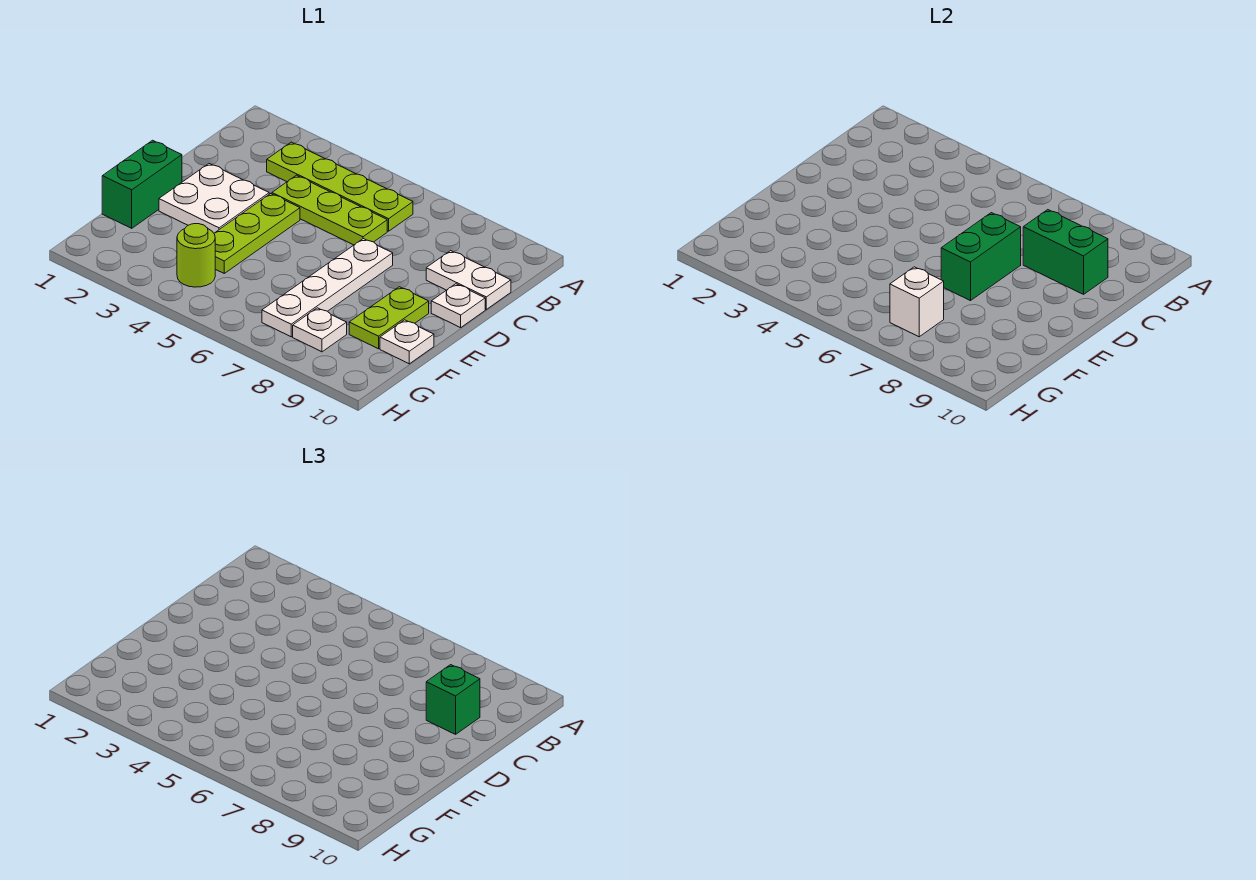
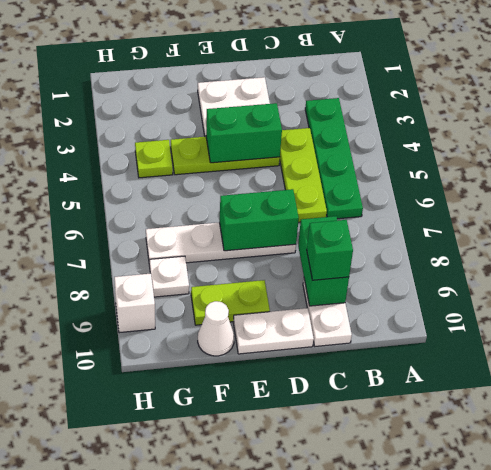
lime plate B3:B6 level 1 -> green plate B3:B6 level 1
white plate D10 level 1 -> white plate D10:E10 level 1
green brick E1:F1 level 1 -> green brick D4:E4 level 2
white plate F10 level 1 -> white cone F10 level 1
lime round brick G4 level 1 -> lime plate G4 level 1
white brick G7 level 2 -> white brick H9 level 1

